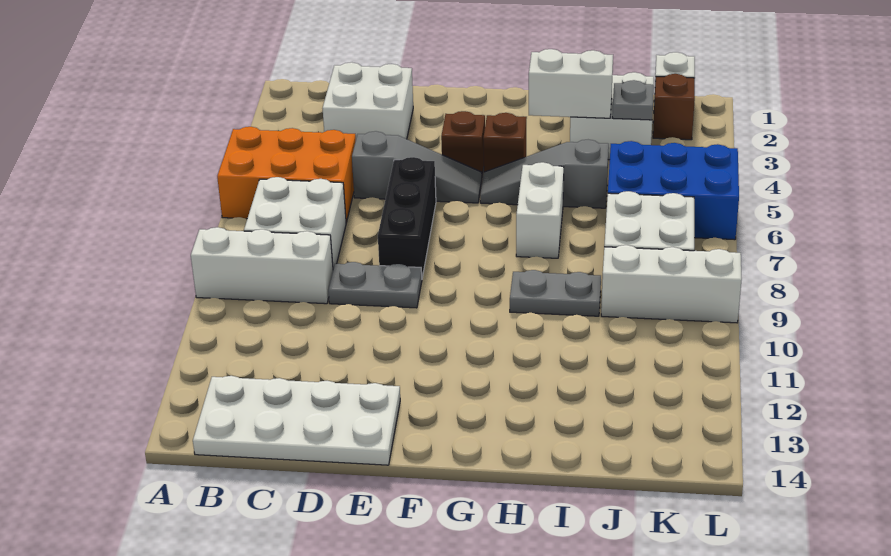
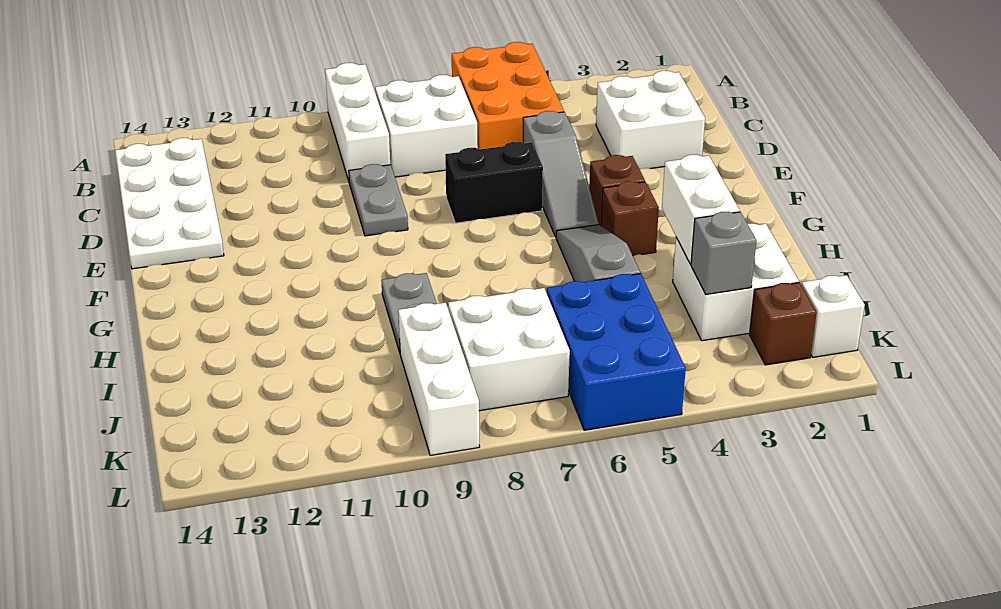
black brick E6:E8 level 1 -> black brick E6:E7 level 1
white brick H6:H7 level 1 -> none
grey plate J3 level 2 -> grey brick J3 level 2

